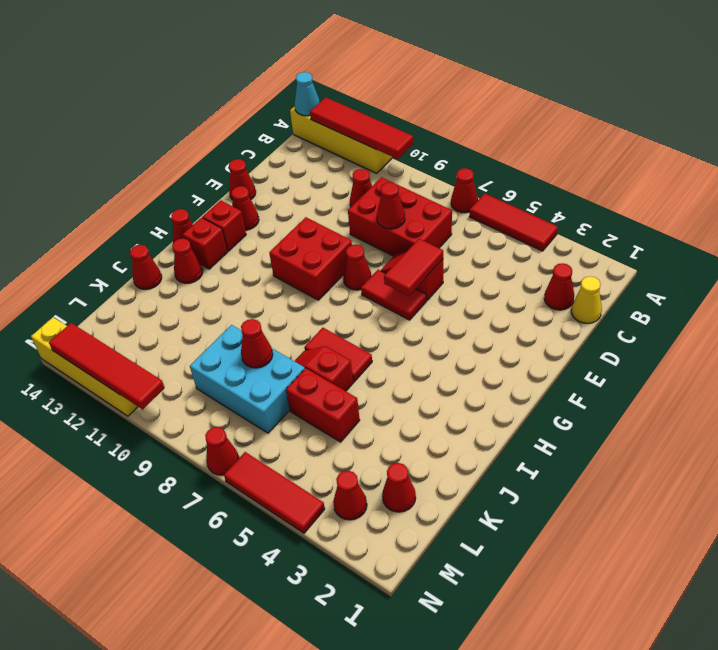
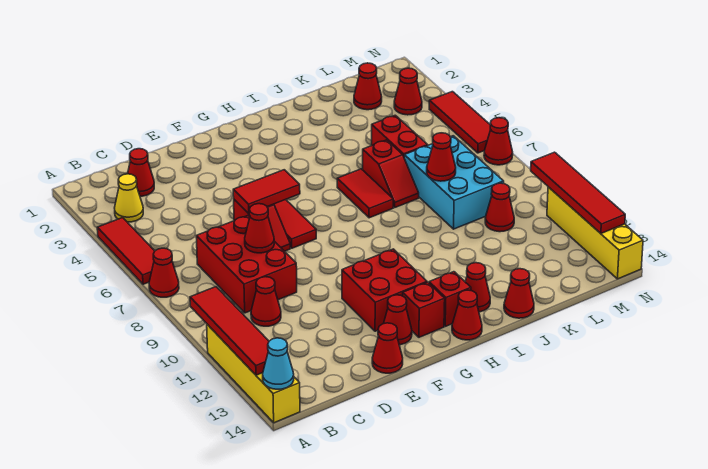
yellow cone C1 level 1 -> yellow cone B3 level 1
red cone F8 level 1 -> red cone L10 level 1
red brick F9:G10 level 1 -> red brick F11:G12 level 1

